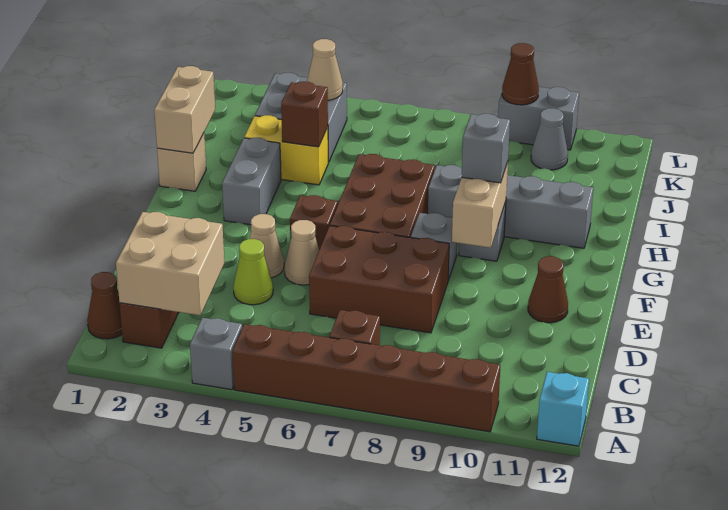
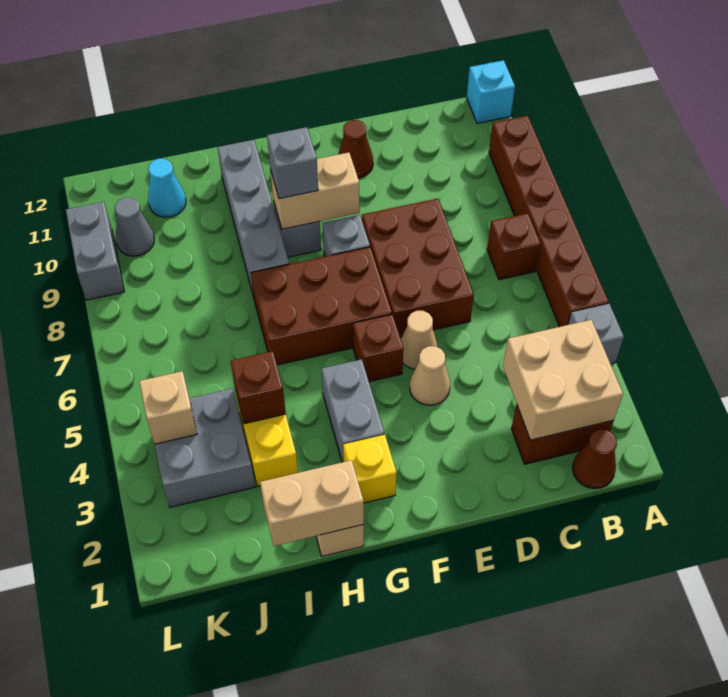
lime cone D4 level 1 -> none
none -> yellow brick G2 level 1
grey brick G3:H3 level 1 -> grey brick G3:G4 level 1
none -> cyan cone J11 level 1
tan cone K4 level 2 -> tan brick K4 level 2
brown cone L9 level 2 -> none

